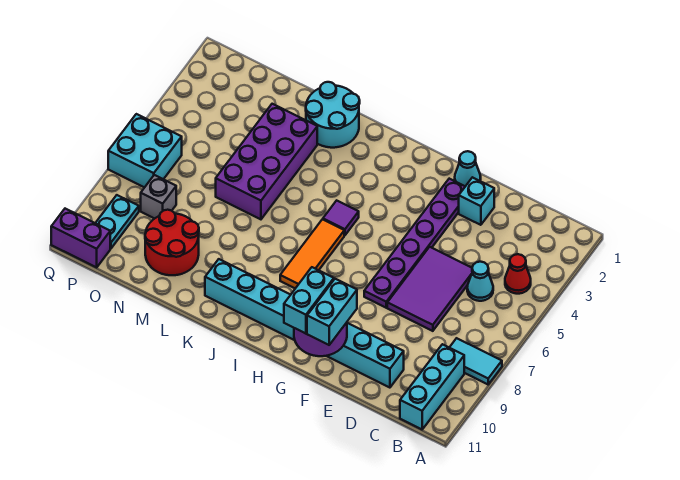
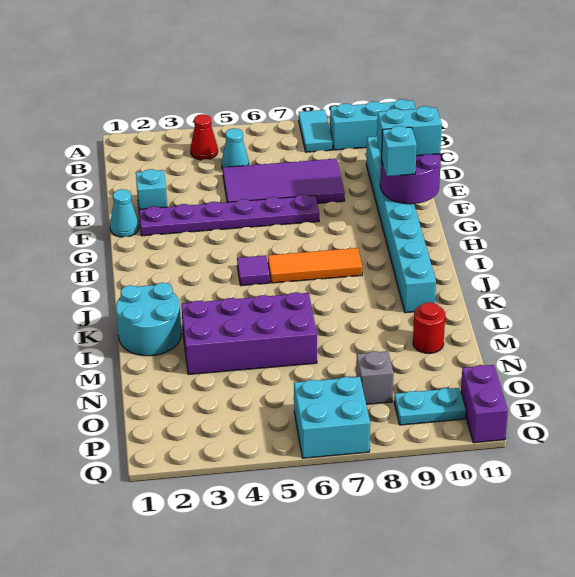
purple tile D5:E7 level 1 -> purple tile D5:E8 level 1
cyan brick G10:G11 level 3 -> cyan brick G10 level 3
red round brick M9:N10 level 1 -> red round brick M10 level 1

